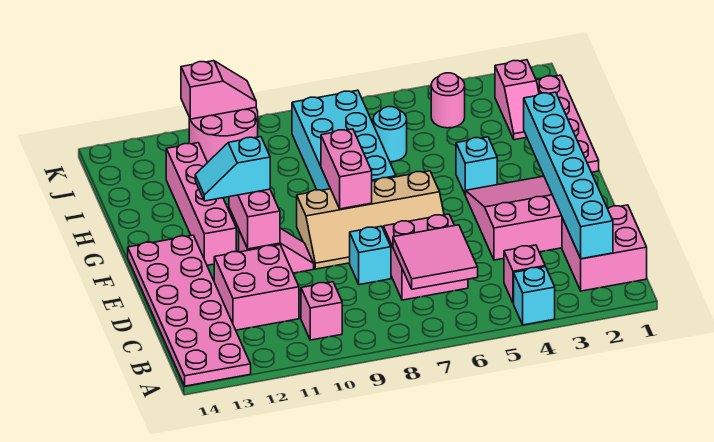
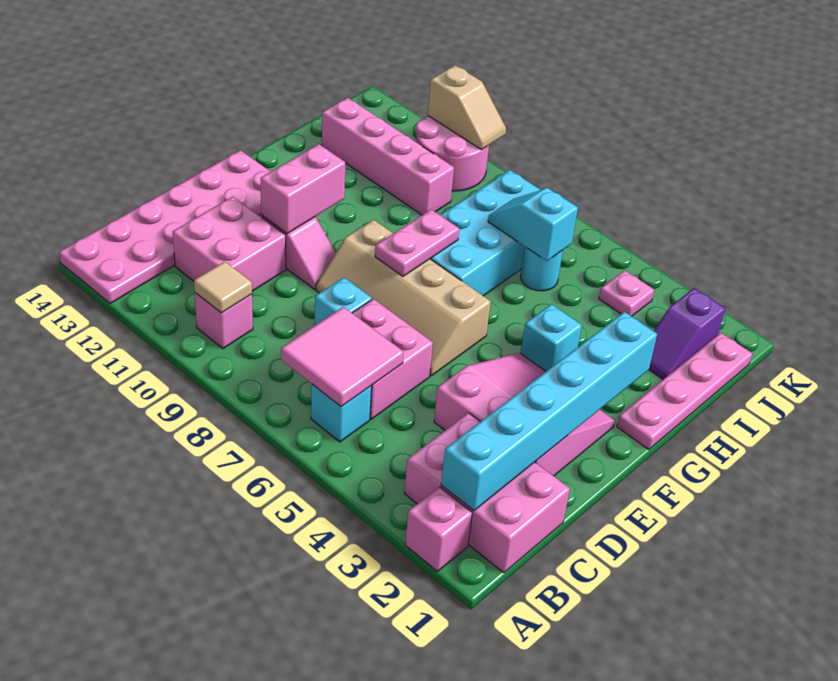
cyan brick A4 level 1 -> cyan brick B6 level 1
pink brick B1:C2 level 1 -> pink brick B1:C3 level 1
pink brick B4 level 1 -> pink brick A2 level 1
none -> tan tile B10 level 2
pink brick F8:G8 level 2 -> pink plate F8:G8 level 2
cyan slope F11:F12 level 3 top 11 -> cyan slope I6:I7 level 2 top 6
pink brick F12:I12 level 1 -> pink brick I10:I13 level 1
pink slope I2:J2 level 1 top J -> purple slope I2:J2 level 1 top J
pink round brick J4 level 1 -> pink plate J4 level 1
pink slope K10:K11 level 2 top 11 -> tan slope K10:K11 level 2 top 11

